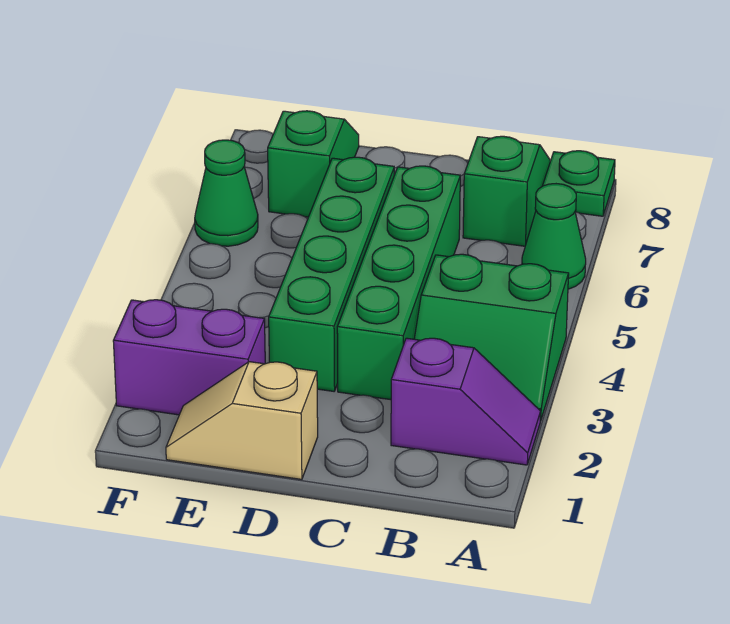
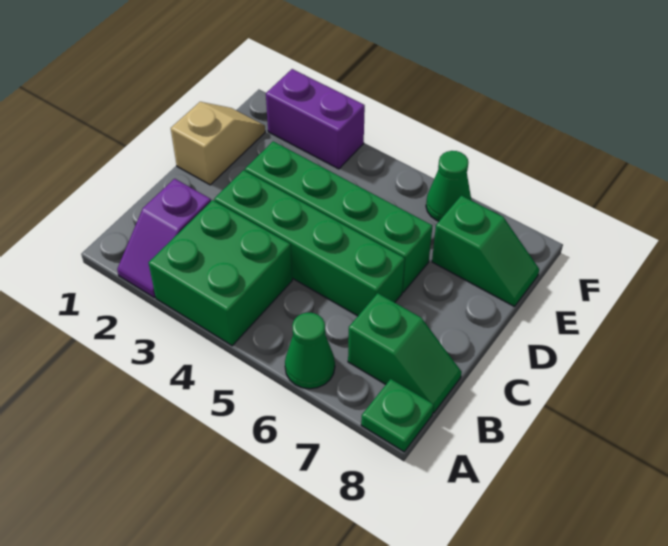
green slope A3:B4 level 1 top 4 -> green brick A3:B4 level 1
purple brick E2:F2 level 1 -> purple brick F2:F3 level 1

